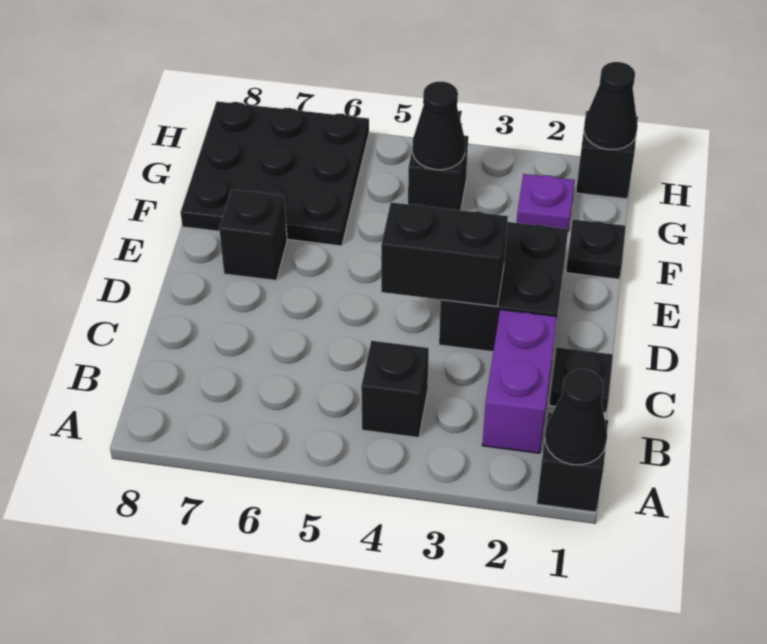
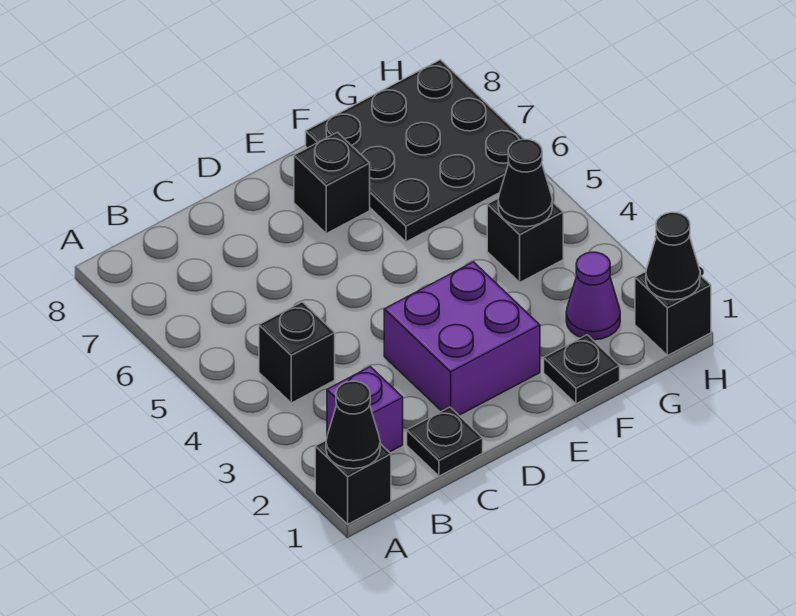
purple brick B2:C2 level 1 -> purple brick B2 level 1
black brick D2:E3 level 1 -> purple brick D2:E3 level 1
black brick D3:D4 level 2 -> none
purple plate G2 level 1 -> purple cone G2 level 1

